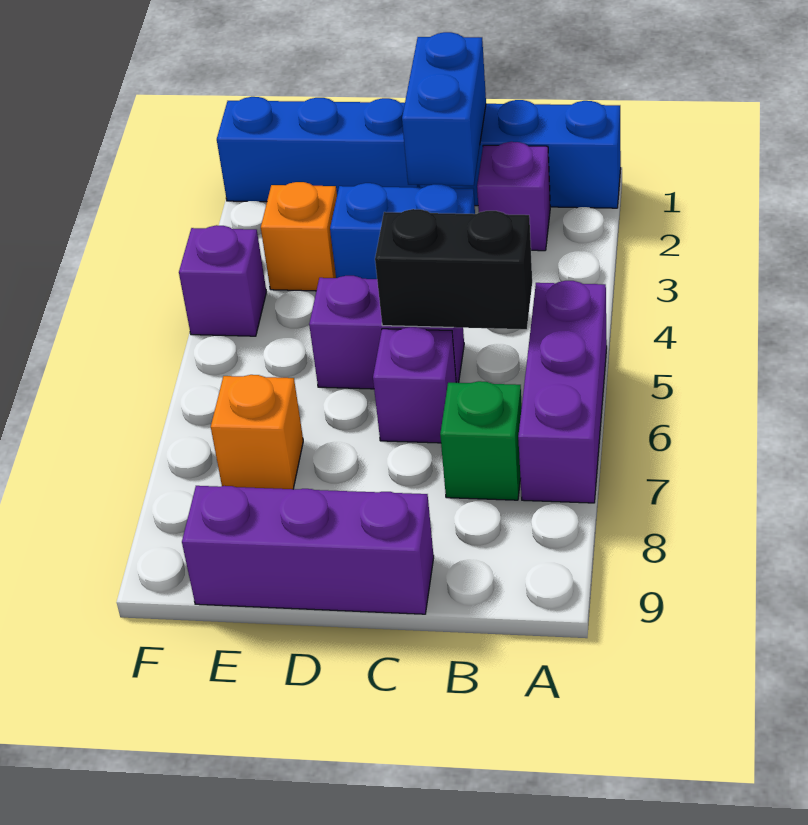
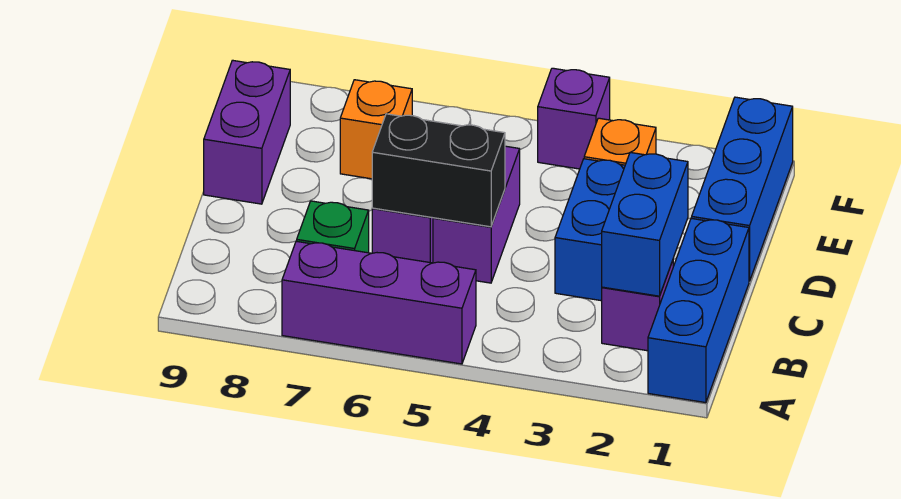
black brick B5:C5 level 2 -> black brick C5:C6 level 2
blue brick C1:C2 level 2 -> blue brick B2:C2 level 2
purple brick C9:E9 level 1 -> purple brick D9:E9 level 1

